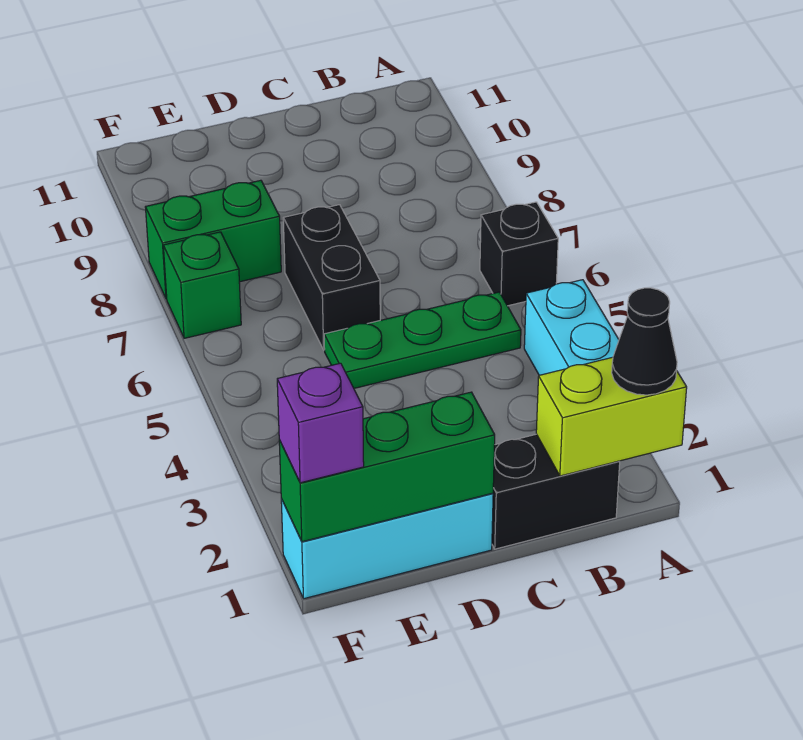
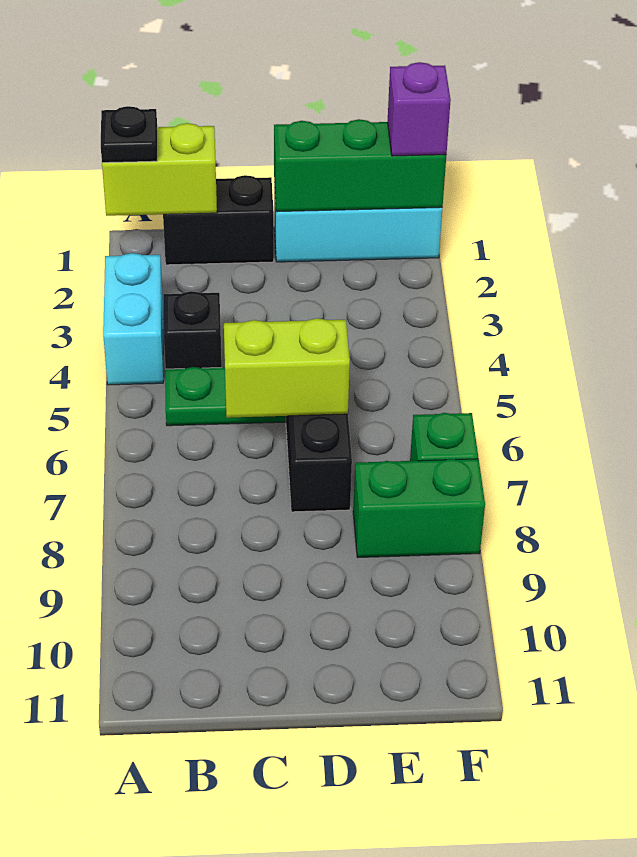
black cone A1 level 3 -> black plate A1 level 3
black brick A6 level 1 -> black brick B4 level 1
none -> lime brick C6:D6 level 2

